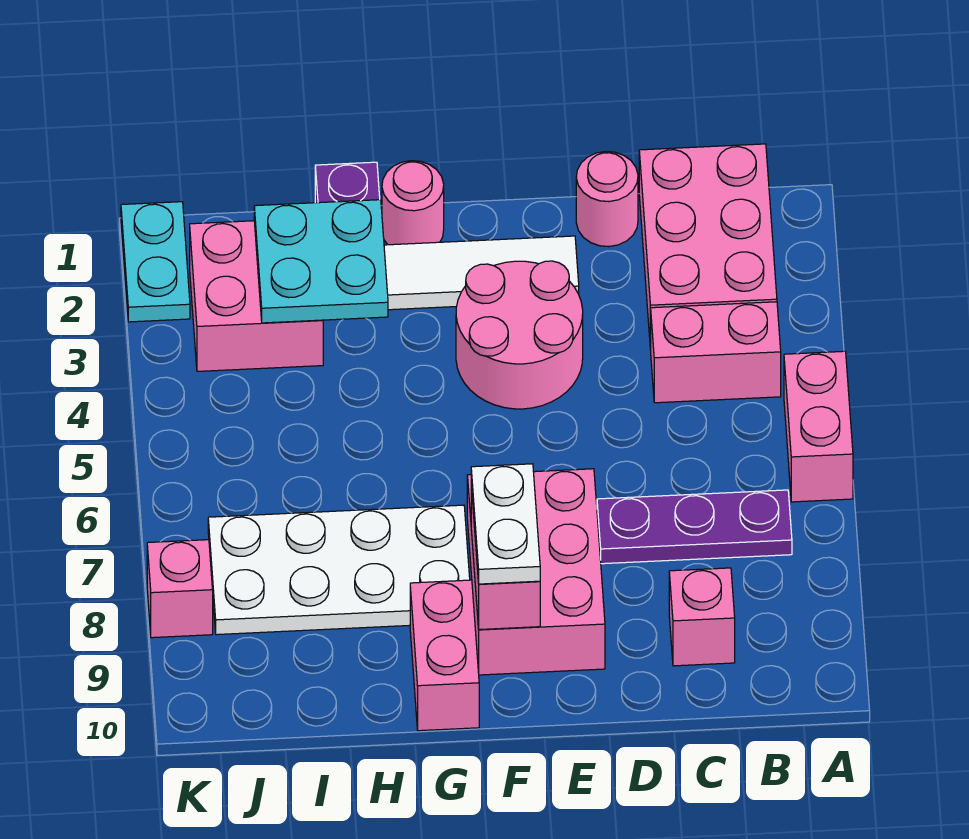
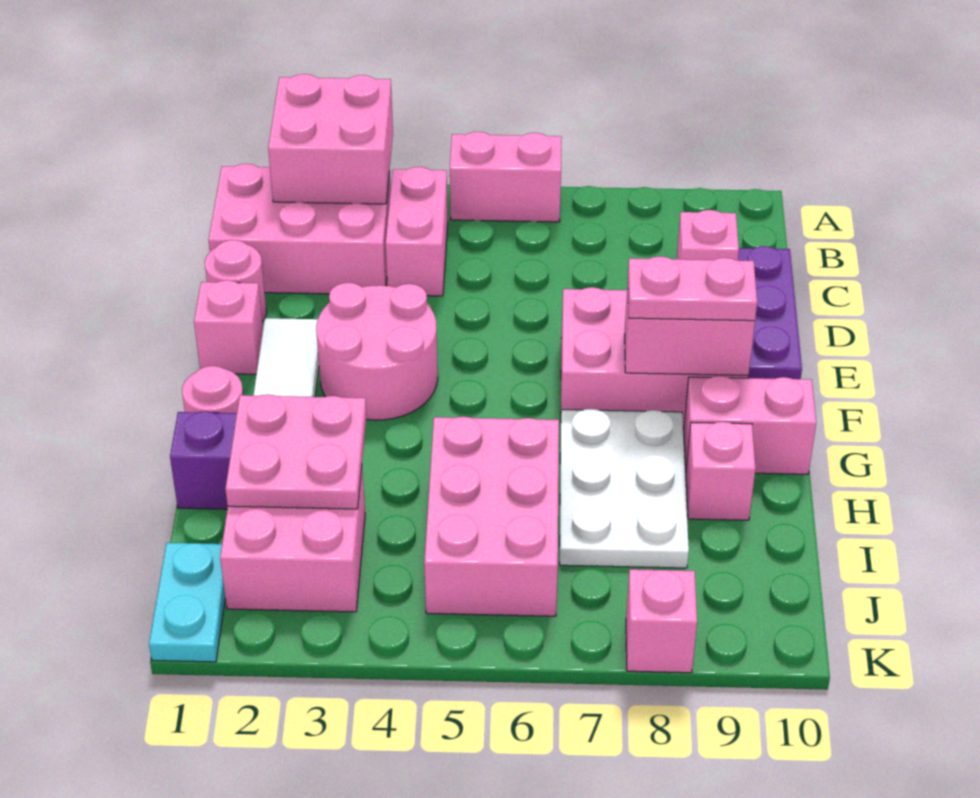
none -> pink brick A2:B3 level 2
purple plate B7:D7 level 1 -> purple plate C10:E10 level 1
none -> pink brick E1 level 1
white plate F8:F9 level 3 -> pink plate F8:F9 level 3
white plate G7:J8 level 1 -> white plate G7:I8 level 1
cyan plate H2:I3 level 2 -> pink plate H2:I3 level 2
none -> pink brick H5:J6 level 1
none -> pink brick H9 level 1
cyan plate K1:K2 level 1 -> cyan plate J1:K1 level 1

